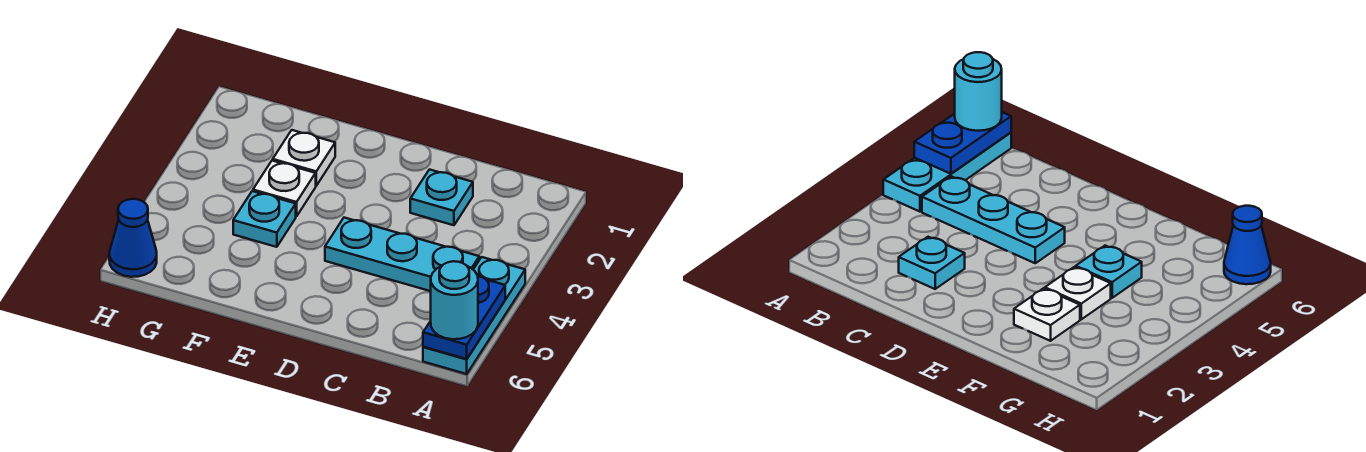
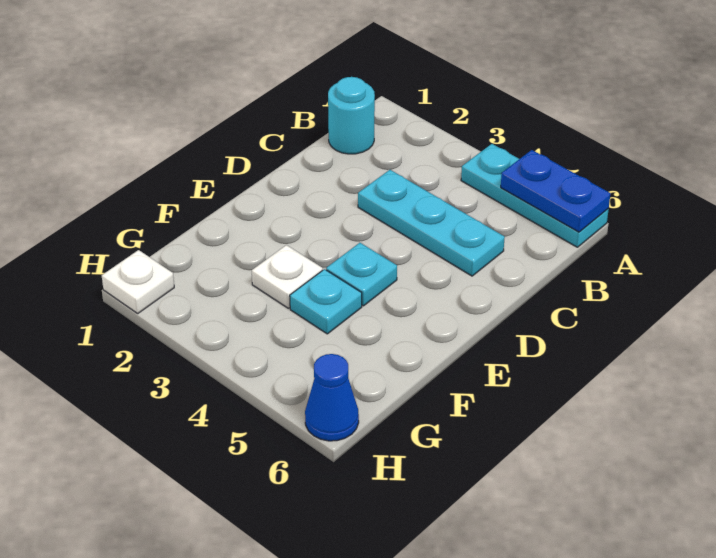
cyan round brick A6 level 3 -> cyan round brick B1 level 1
cyan plate B4:D4 level 1 -> cyan plate C3:C5 level 1
cyan plate C2 level 1 -> cyan plate E4 level 1
white plate F2 level 1 -> white plate H1 level 1

